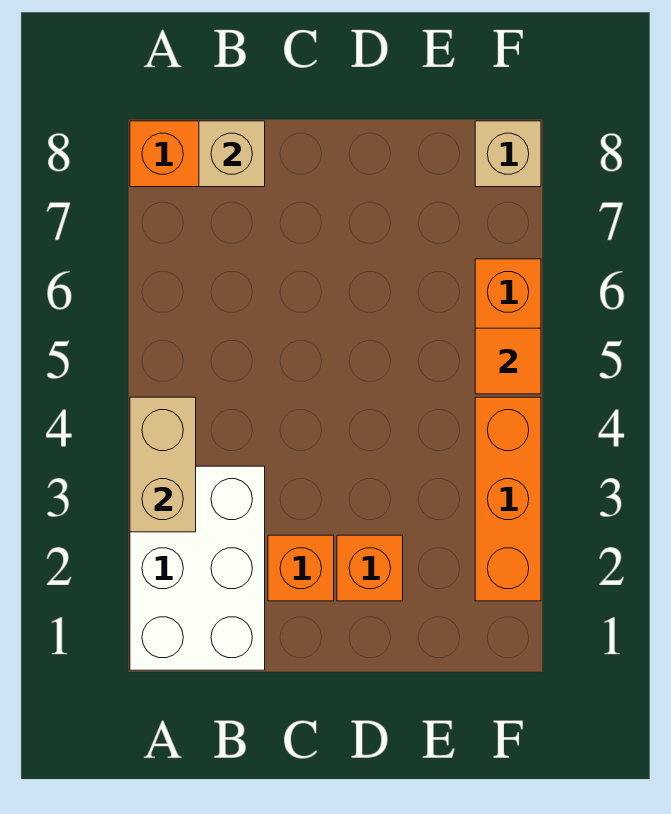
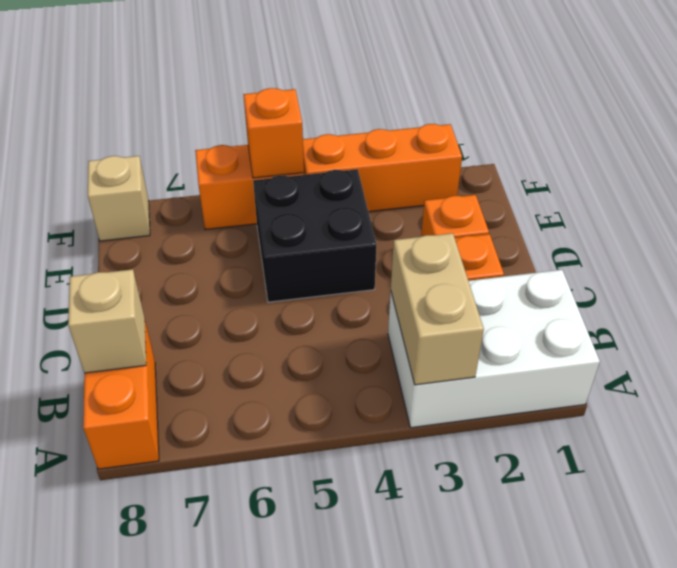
tan brick A3:A4 level 2 -> tan brick A3:B3 level 2
none -> black brick D4:E5 level 1
orange tile F5 level 2 -> orange brick F5 level 2

